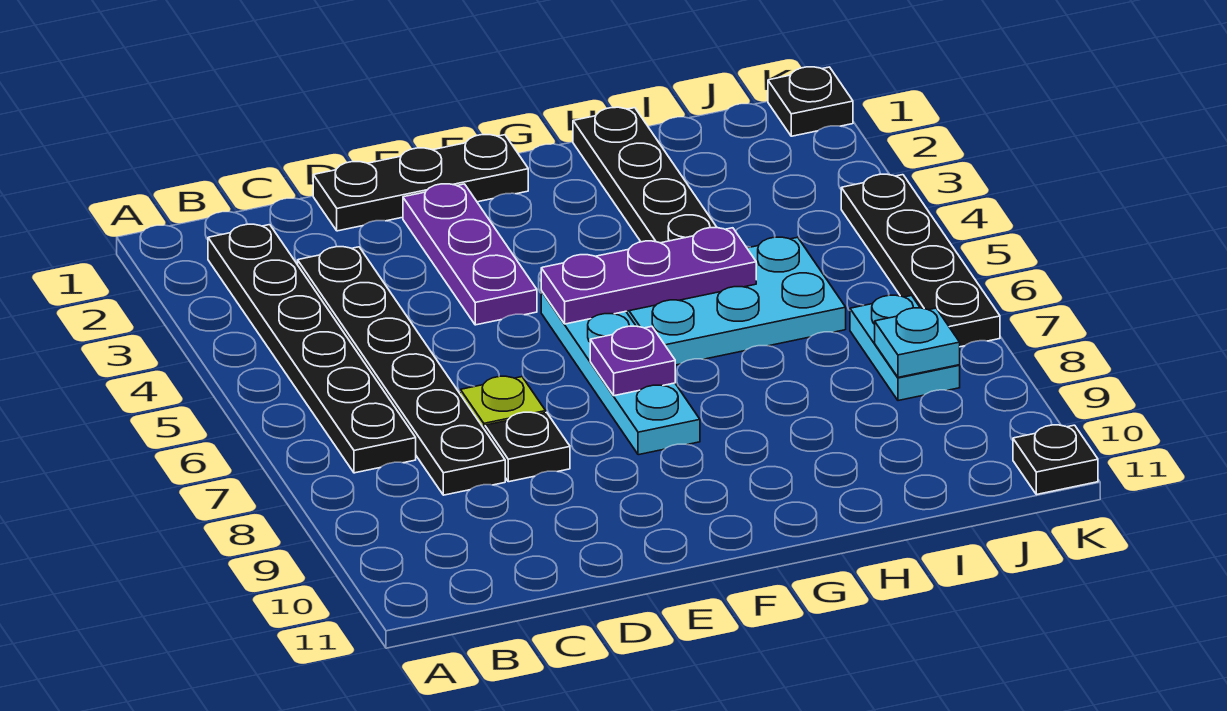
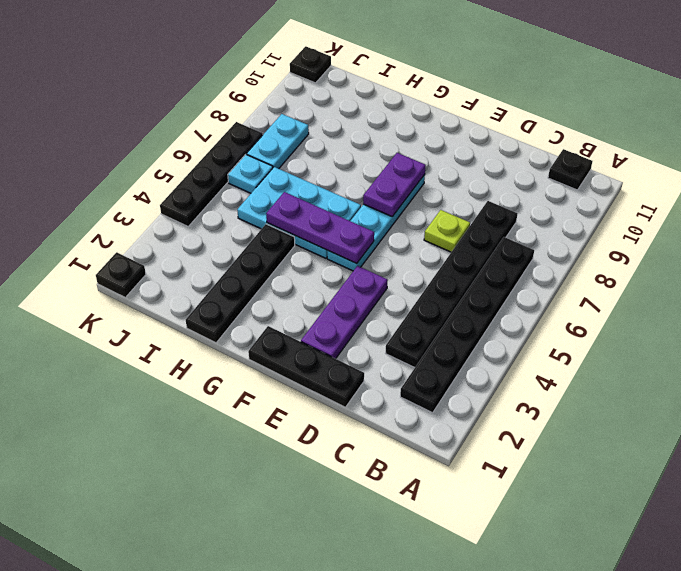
black plate D8 level 1 -> black plate B11 level 1
purple plate F7 level 2 -> purple plate F7:F8 level 2
cyan plate J8 level 2 -> cyan plate J6 level 1

